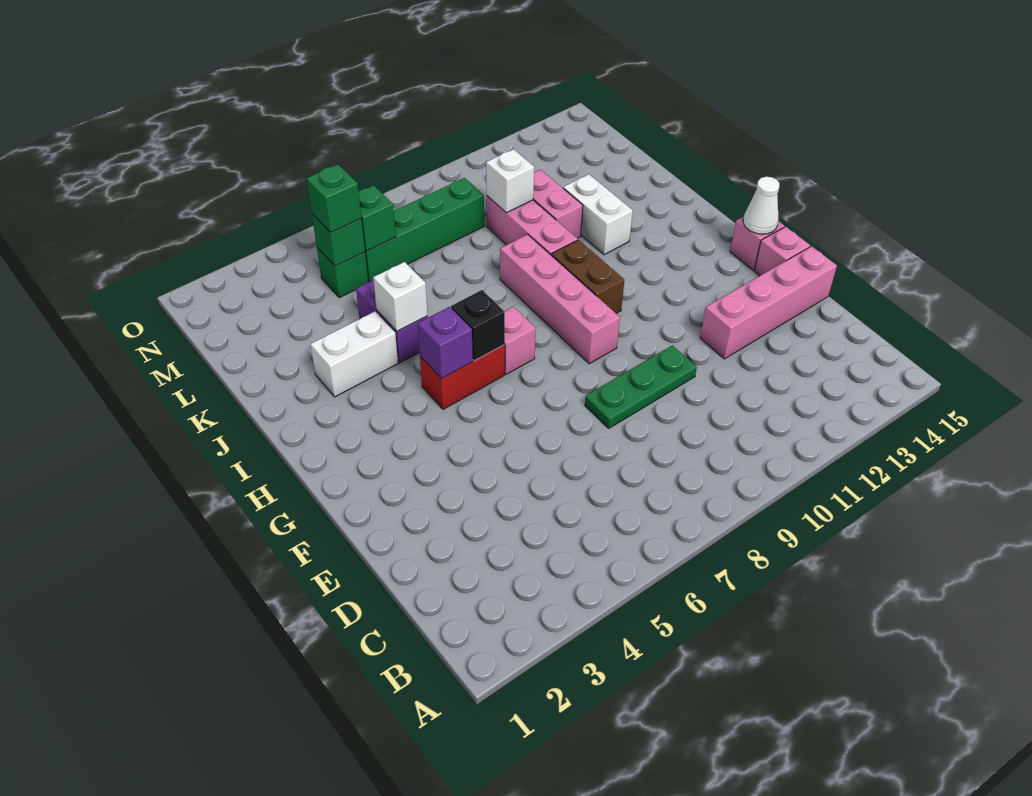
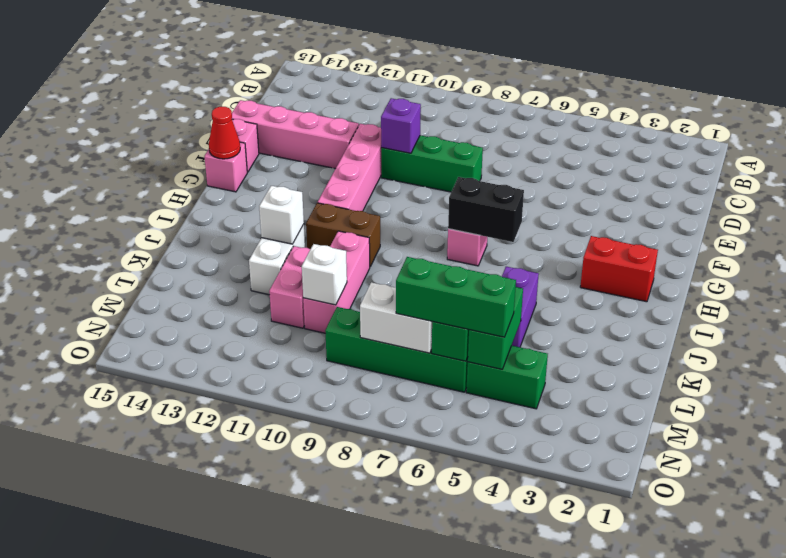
green plate E8:E10 level 1 -> green brick E8:E10 level 1
pink brick G9:J9 level 1 -> pink brick E11:H11 level 1
white cone G15 level 2 -> red cone G15 level 2
red brick H5:H6 level 1 -> red brick H2:H3 level 1
purple brick H5 level 2 -> purple brick E10 level 2
black brick H6 level 2 -> black brick H6:H7 level 2
brown brick H10:I10 level 1 -> brown brick I10:I11 level 1
white brick J3:J4 level 1 -> white brick M7:M8 level 2
white brick J5 level 2 -> white brick J12 level 2
green brick M5 level 1 -> green brick M4:M5 level 1
green brick M5 level 2 -> green brick L5:M5 level 2
green brick M5 level 3 -> green brick M5:M7 level 3

